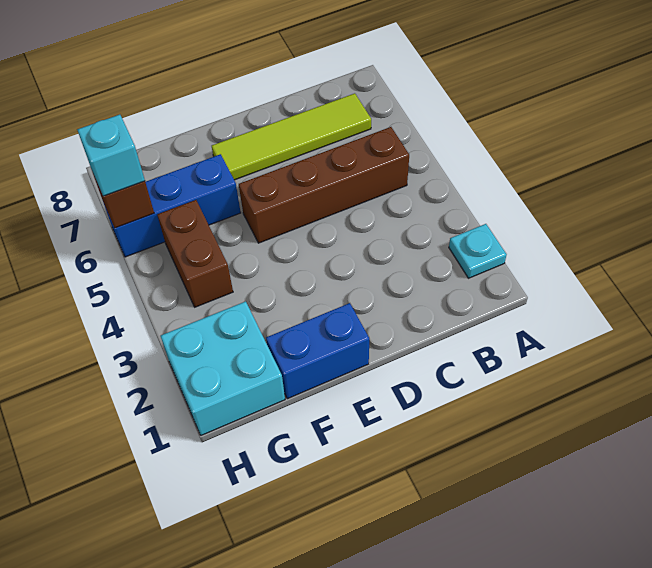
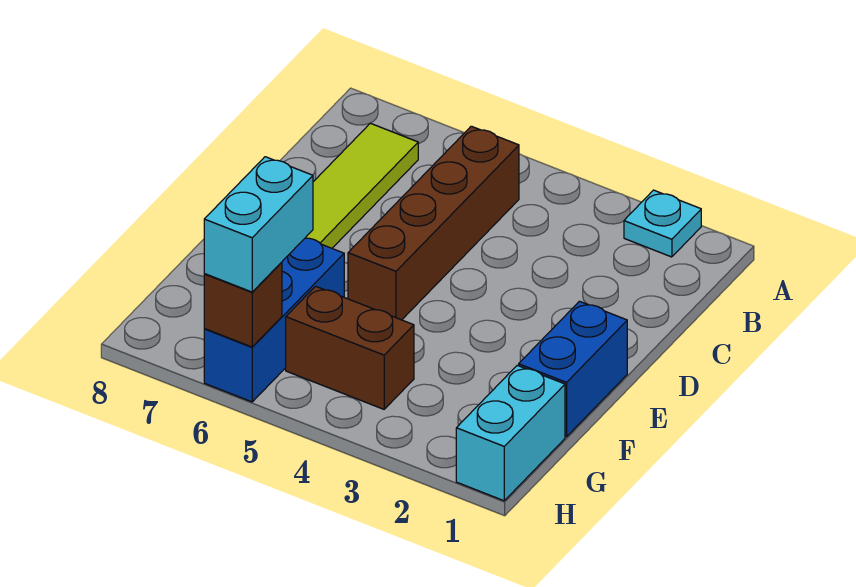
cyan brick G1:H2 level 1 -> cyan brick G1:H1 level 1
cyan brick H6 level 3 -> cyan brick G6:H6 level 3

